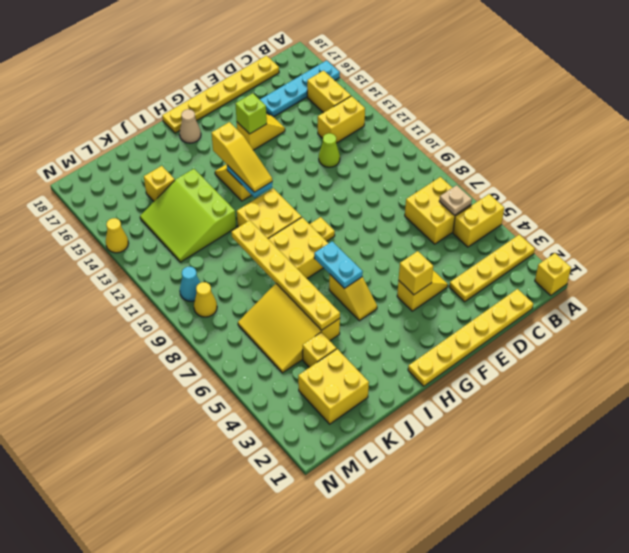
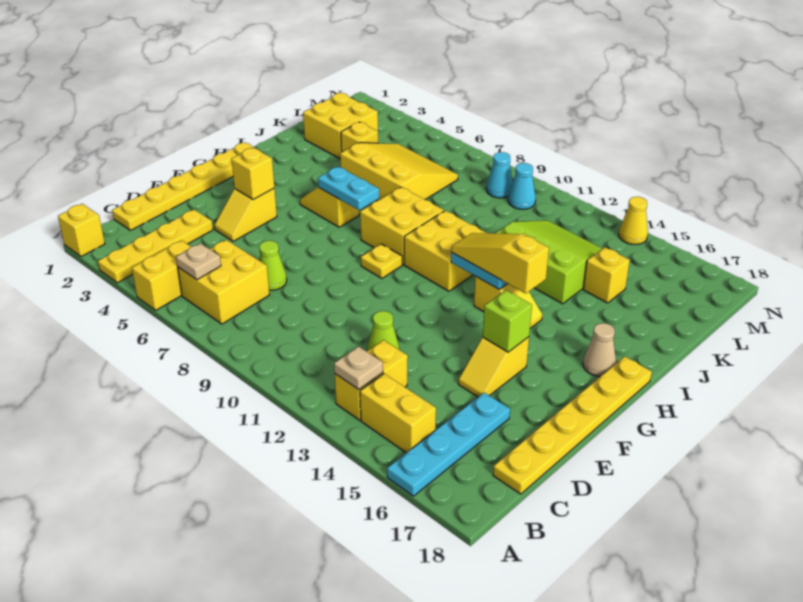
none -> tan plate B13 level 2
none -> lime cone D7 level 1
yellow plate J5:J10 level 2 -> none
yellow cone M9 level 1 -> cyan cone M9 level 1

